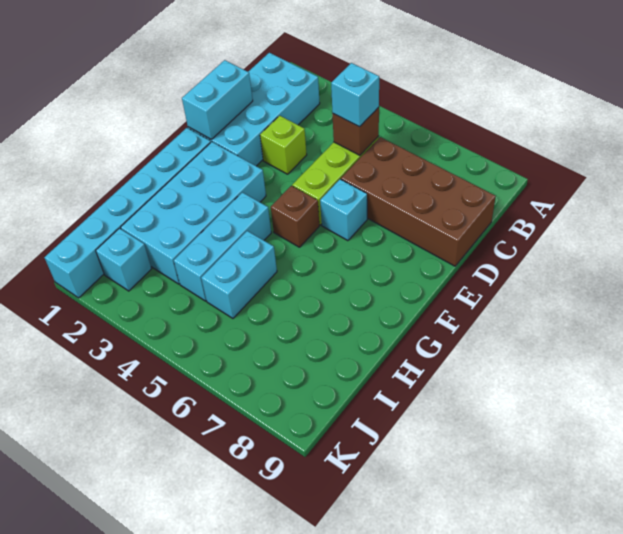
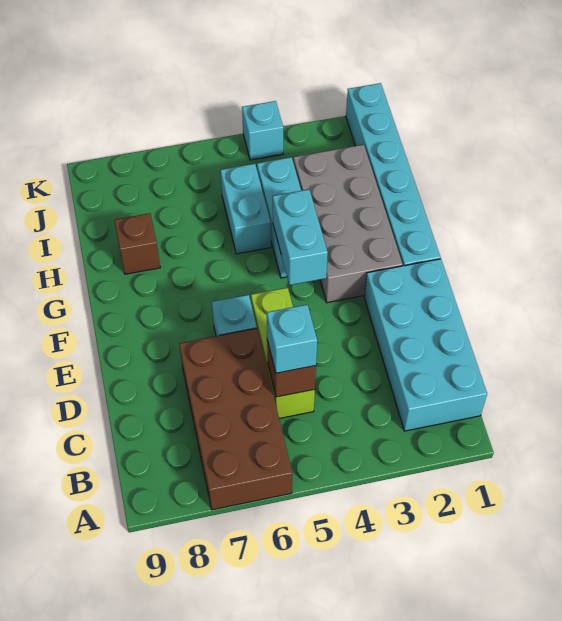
brown brick C6:D9 level 1 -> brown brick A6:D7 level 1
cyan brick D1:E1 level 2 -> cyan brick F4:G4 level 2
lime brick D3 level 1 -> none
cyan brick F2:I3 level 1 -> grey brick F2:I3 level 1
brown brick F5 level 1 -> brown brick H8 level 1
cyan brick J2 level 1 -> cyan brick K4 level 1

